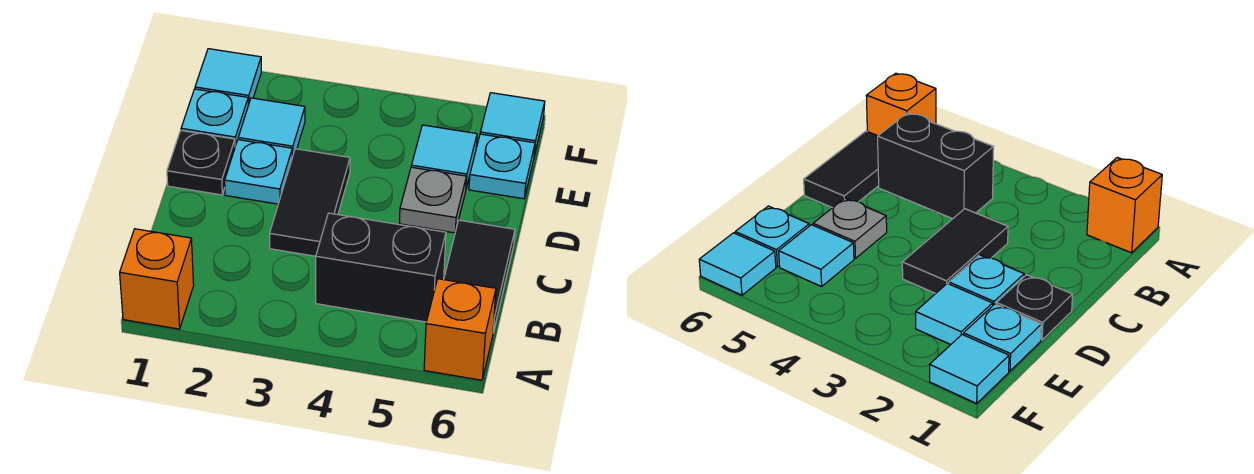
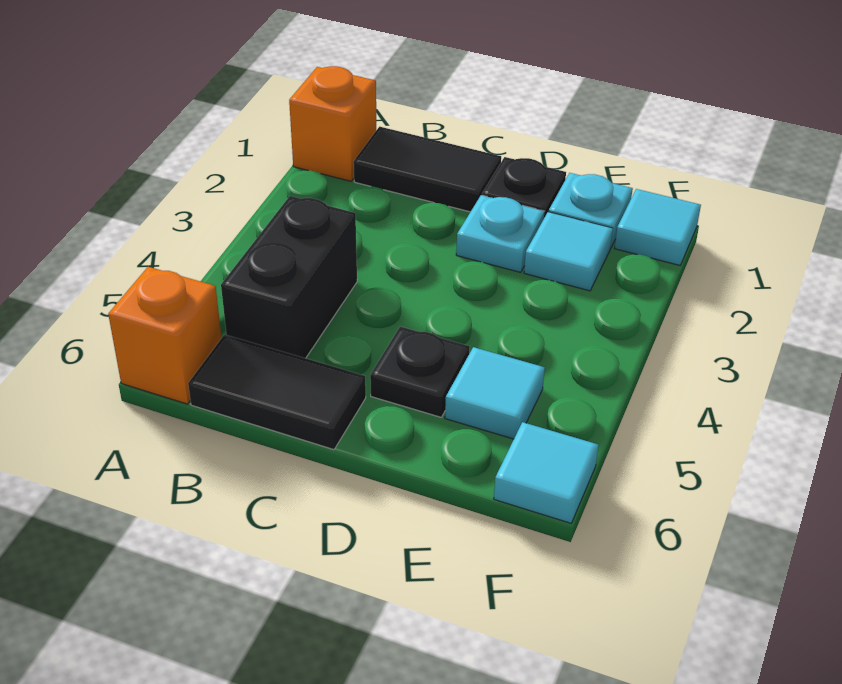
black tile C3:D3 level 1 -> black tile B1:C1 level 1
grey plate D5 level 1 -> black plate D5 level 1
cyan plate E6 level 1 -> none

